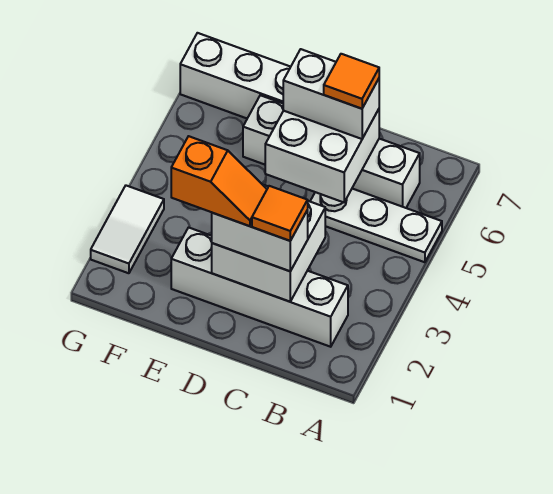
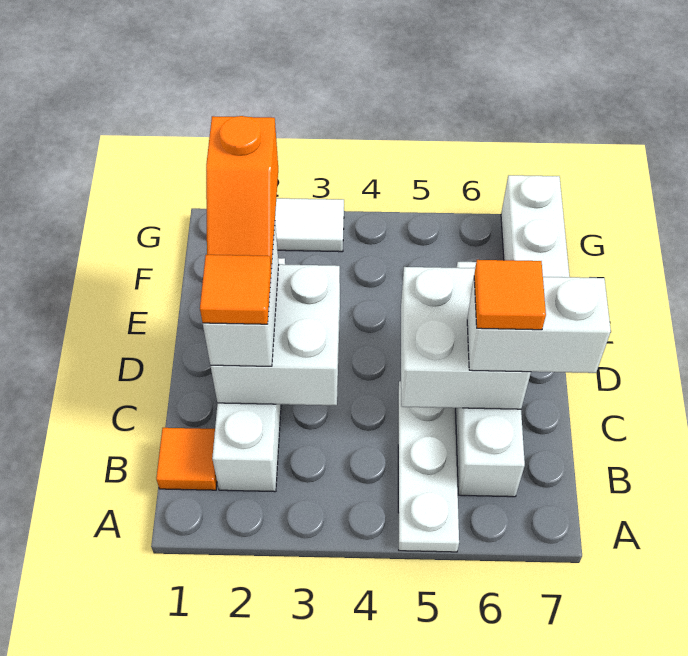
none -> orange tile B1 level 1
white brick C6:D6 level 3 -> white brick C6:C7 level 3

